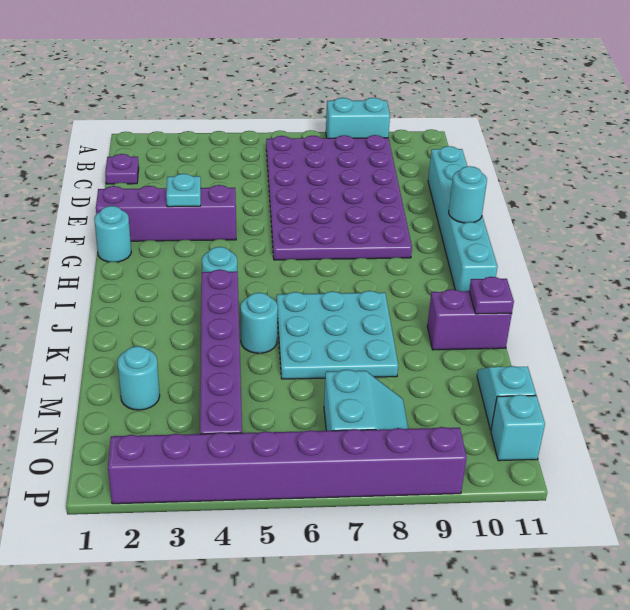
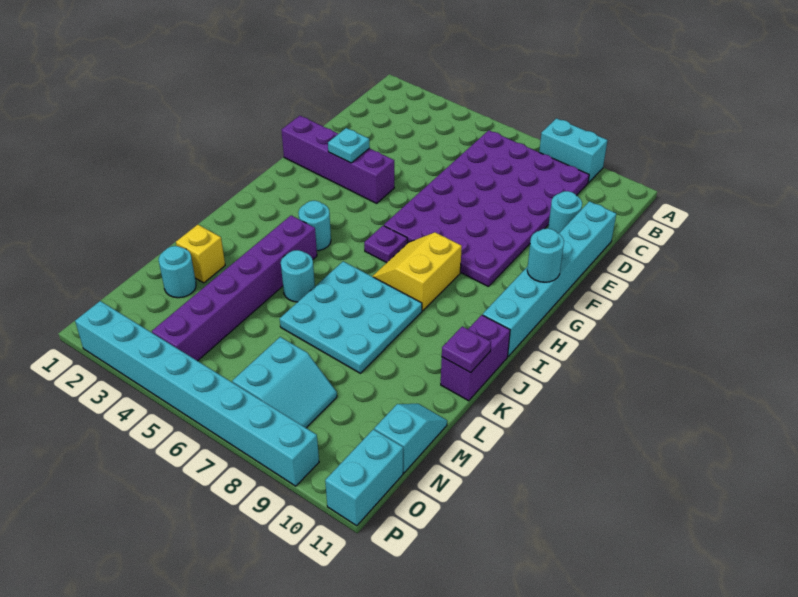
purple plate C1 level 1 -> purple plate H6 level 1
cyan round brick G1 level 1 -> cyan round brick D10 level 1
none -> yellow slope H7:I8 level 1 top 8
purple brick K10:K11 level 1 -> purple brick J11:K11 level 1
none -> yellow brick L2 level 1
cyan brick O11 level 1 -> cyan brick O11:P11 level 1
purple brick P2:P9 level 1 -> cyan brick P2:P9 level 1

